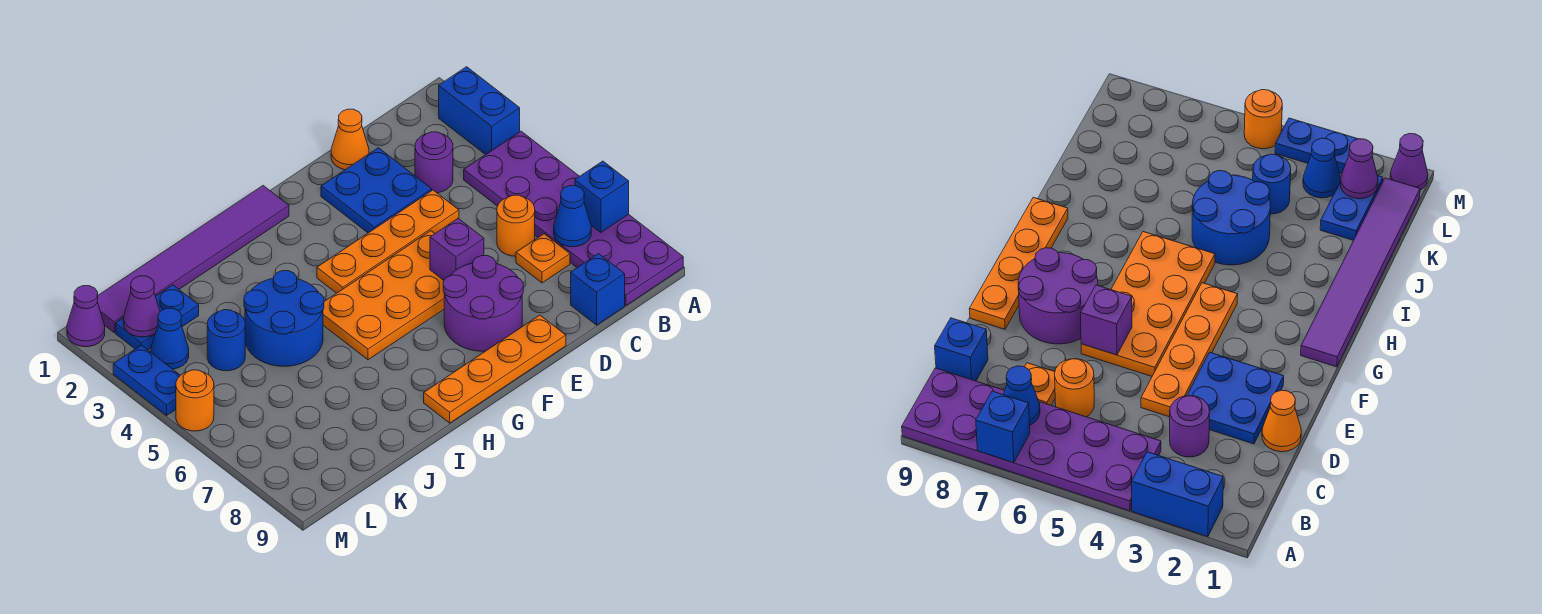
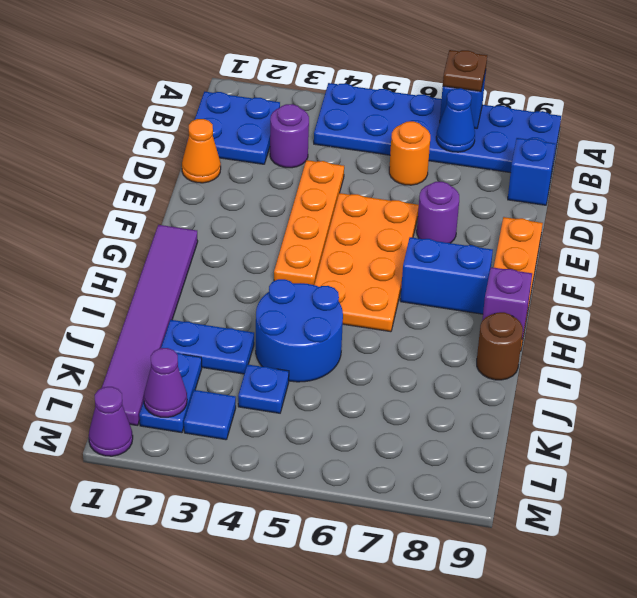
blue brick A2:A3 level 1 -> blue brick G7:G8 level 1
purple plate A4:B9 level 1 -> blue plate A4:B9 level 1
none -> brown plate A7 level 3
orange plate C7 level 1 -> none
blue plate D2:E3 level 1 -> blue plate B1:C2 level 1
purple brick E6 level 2 -> purple brick H9 level 2
purple round brick E7:F8 level 1 -> purple round brick E7 level 1
none -> brown round brick I9 level 1
blue round brick K4 level 1 -> blue plate K4 level 1
blue cone L3 level 1 -> blue tile L3 level 1
blue plate M3:M4 level 1 -> blue plate J2:J3 level 1
orange round brick M5 level 1 -> none

